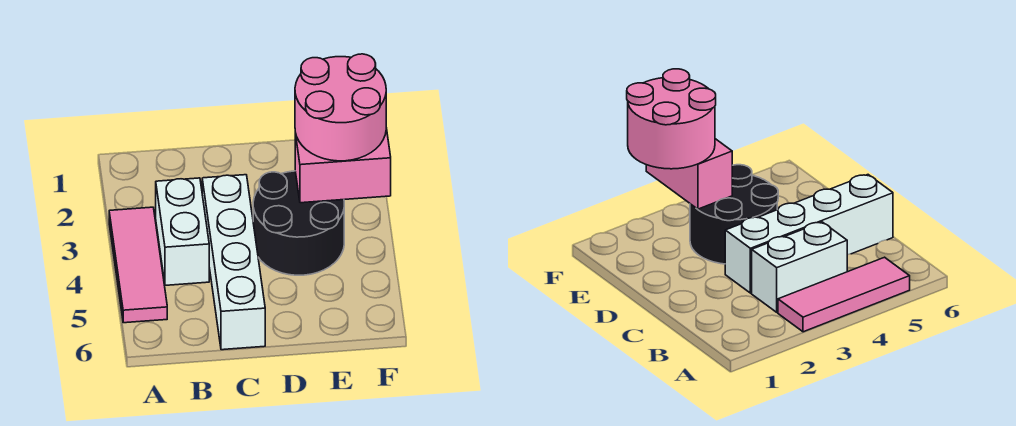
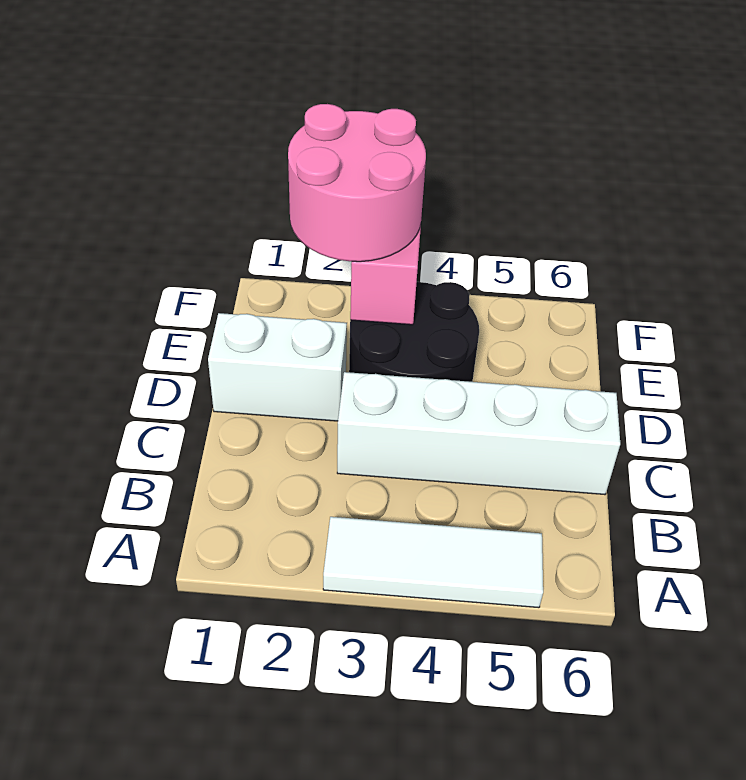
pink tile A3:A5 level 1 -> white tile A3:A5 level 1
white brick B3:B4 level 1 -> white brick D1:D2 level 1

